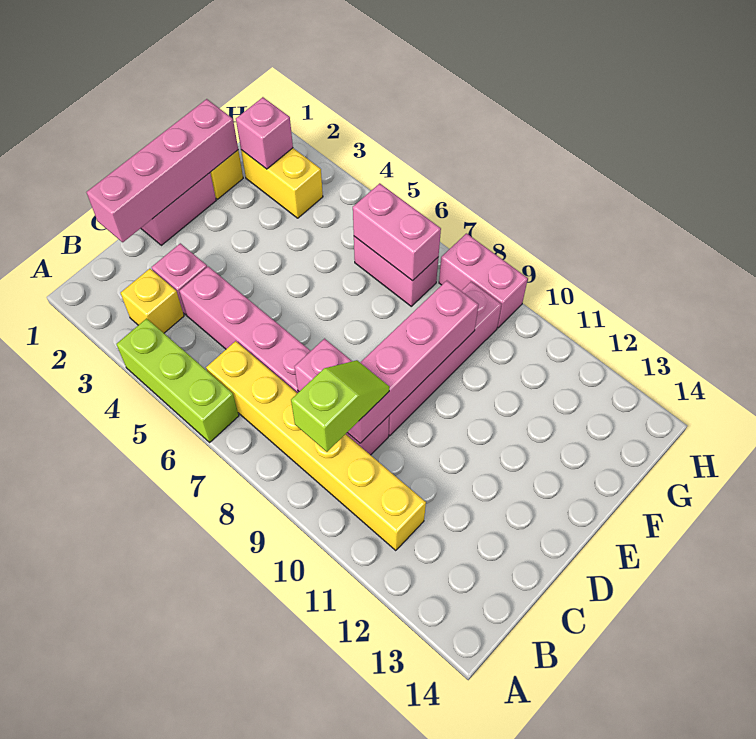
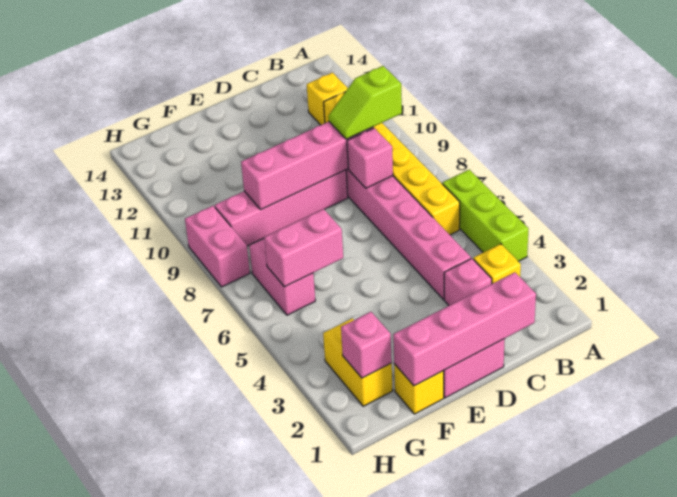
none -> yellow brick B12 level 1
pink brick G6:G7 level 2 -> pink brick F6:G6 level 2

